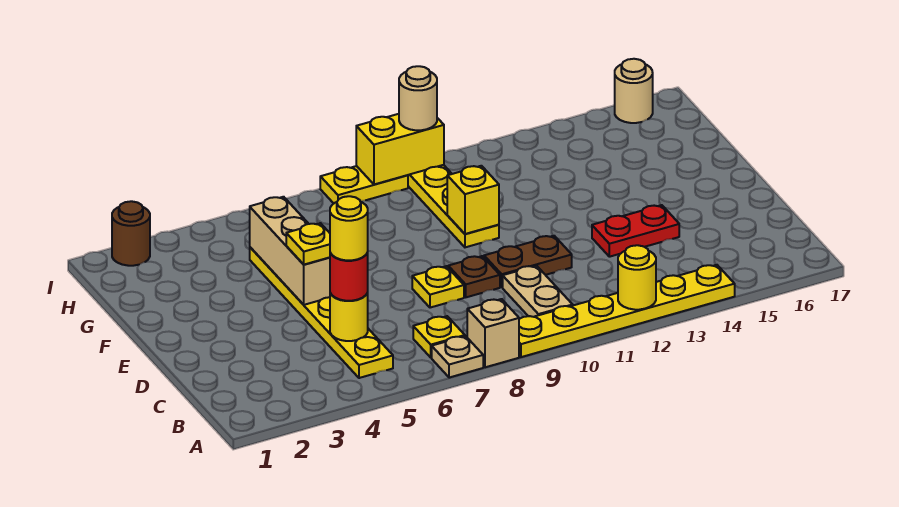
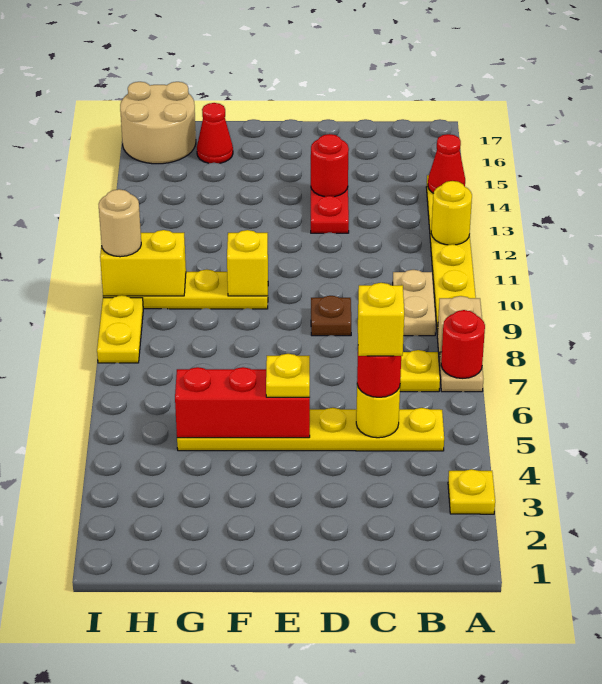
none -> red round brick A7 level 2
none -> red cone A14 level 2
tan plate B10:C10 level 1 -> tan plate B9:B10 level 1
yellow round brick C5 level 4 -> yellow brick C5 level 4
yellow plate D8 level 1 -> yellow plate A3 level 1
brown plate D10:D11 level 1 -> none
none -> red round brick D14 level 2
tan brick E5:G5 level 2 -> red brick E5:G5 level 2
none -> red cone G16 level 1
brown round brick I2 level 1 -> none
yellow brick I9:I10 level 2 -> yellow brick H10:I10 level 2
tan round brick I16 level 1 -> tan round brick H16:I17 level 1

